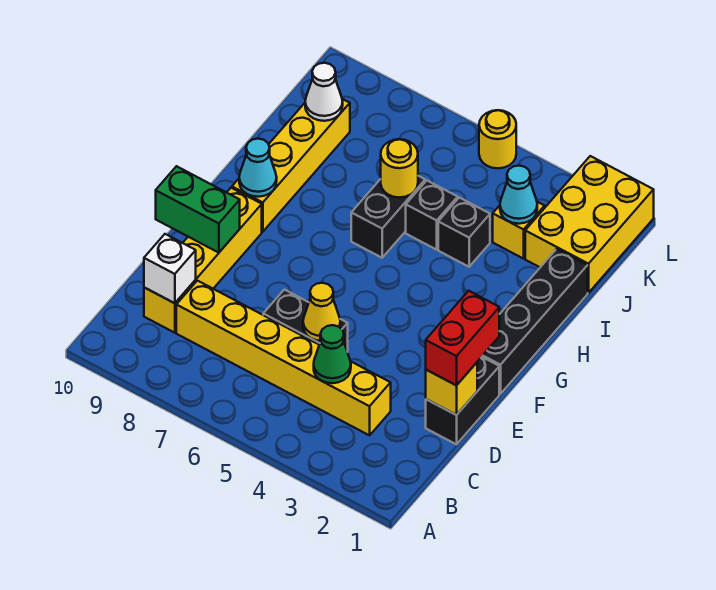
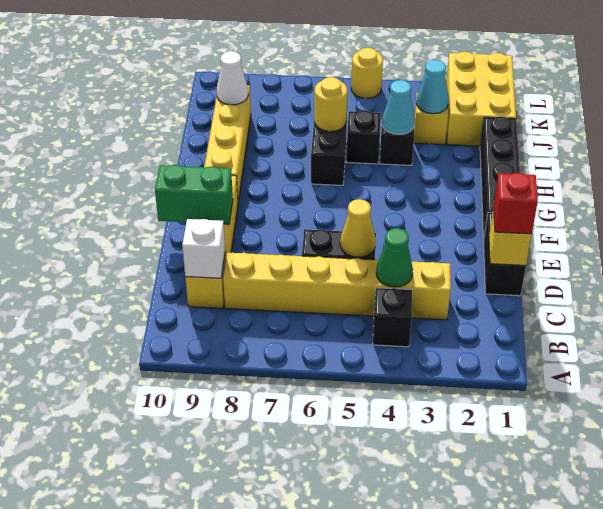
none -> black brick B4 level 1
red brick D1:E1 level 3 -> red brick D1 level 3
cyan cone G9 level 2 -> cyan cone I4 level 2

